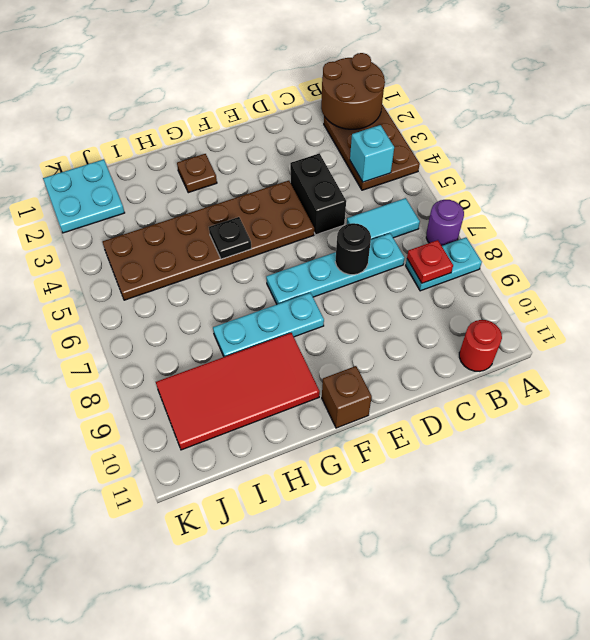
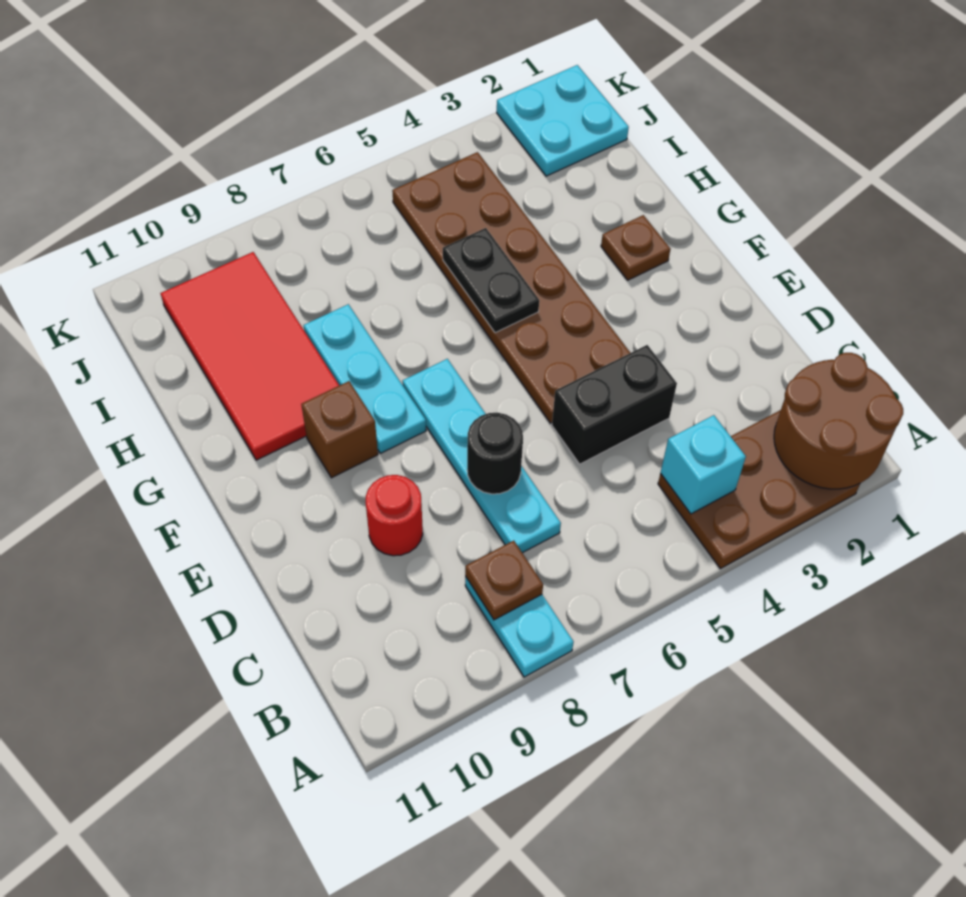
purple round brick A7 level 1 -> none
cyan tile B6:C6 level 1 -> none
red plate B8 level 2 -> brown plate B8 level 2
red round brick B11 level 1 -> red round brick D9 level 1
brown brick F11 level 1 -> brown brick F9 level 1
black plate G5 level 2 -> black plate G5:H5 level 2

